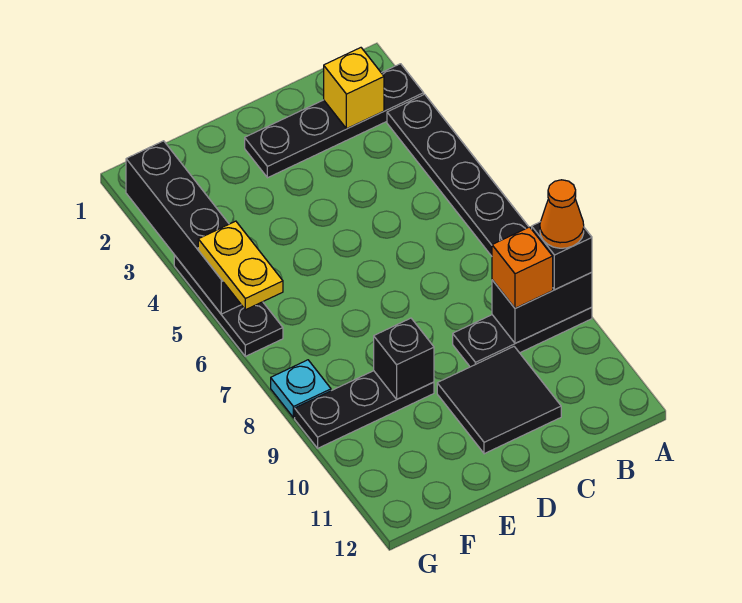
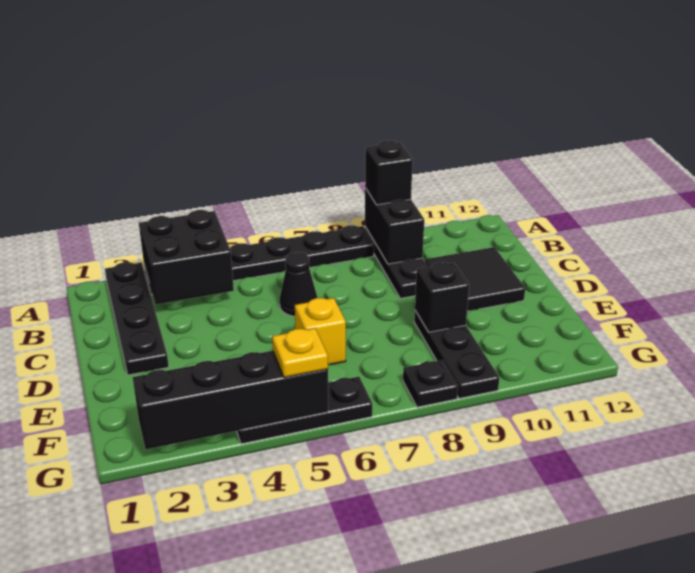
none -> black brick A3:B4 level 2
orange cone A9 level 4 -> none
yellow brick B2 level 2 -> yellow brick E6 level 1
orange brick B9 level 3 -> none
none -> black cone C6 level 1
yellow plate G5:G6 level 3 -> yellow plate G5 level 3
cyan plate G8 level 1 -> black plate G8 level 1

